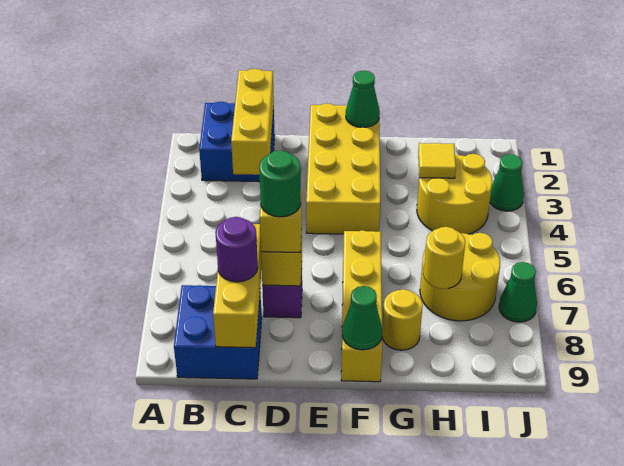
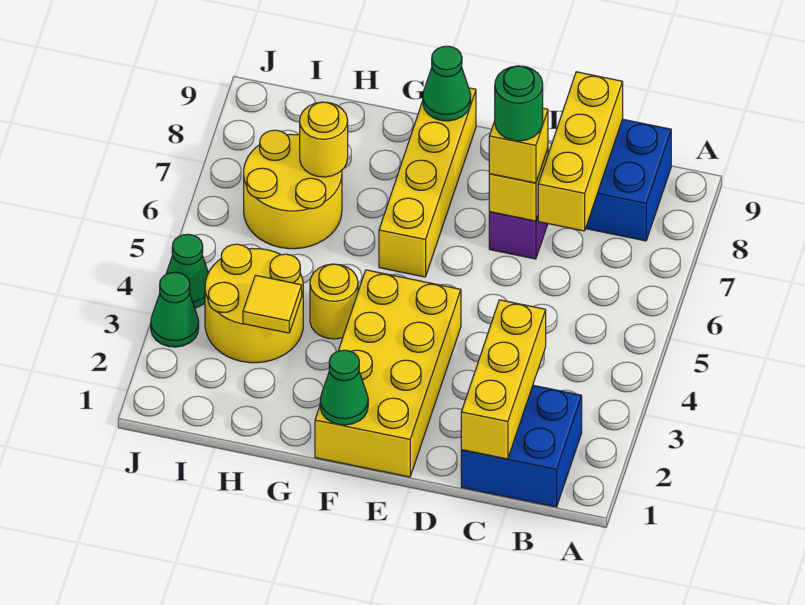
purple round brick C8 level 3 -> none
yellow round brick G8 level 1 -> yellow round brick G4 level 1
green cone J7 level 1 -> green cone J4 level 1

